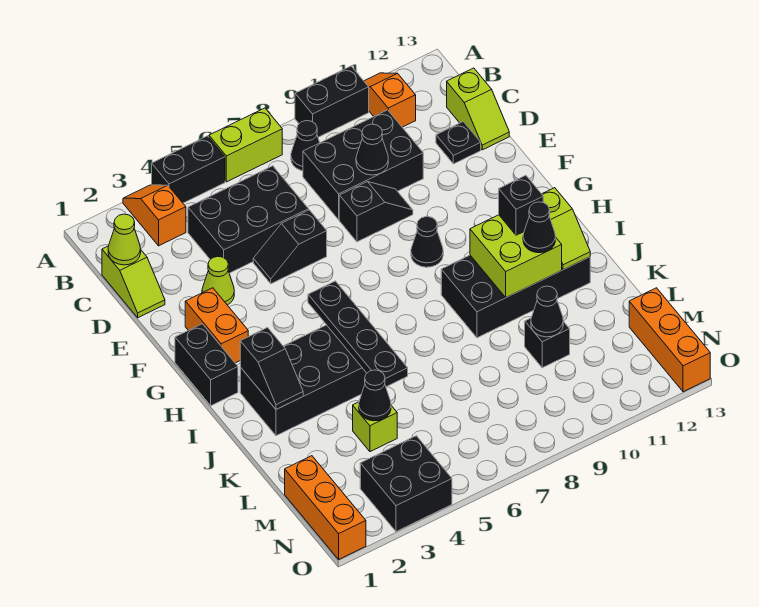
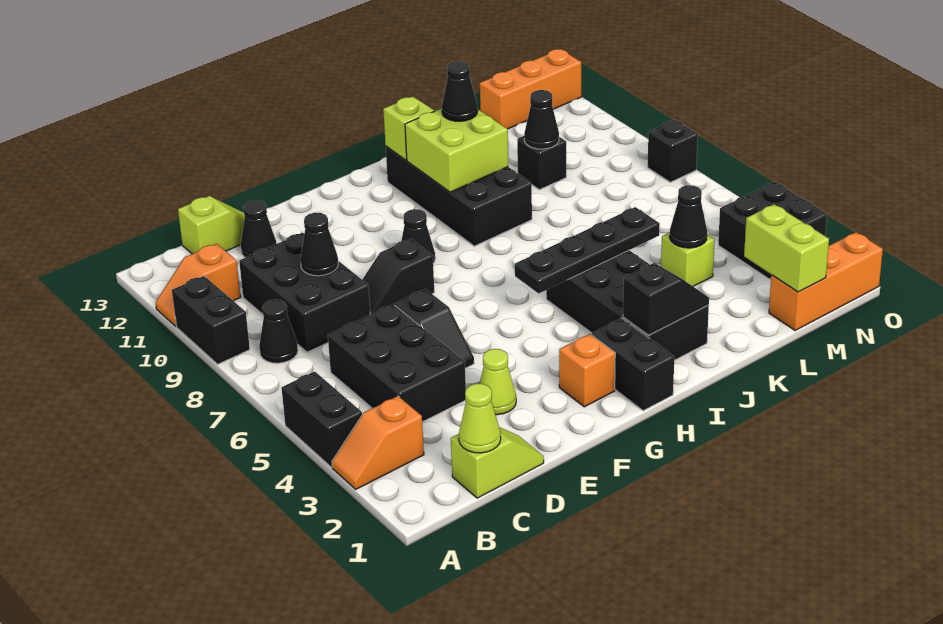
lime brick A6:A7 level 1 -> lime brick M1:M2 level 2
black plate D12 level 1 -> black cone D12 level 1
black slope E8:E9 level 1 top 8 -> black slope E8:F8 level 1 top F
orange brick F2:G2 level 1 -> orange brick G2 level 1
black brick G1:H1 level 1 -> black brick H1:H2 level 1
black brick I11 level 3 -> black brick O8 level 1

